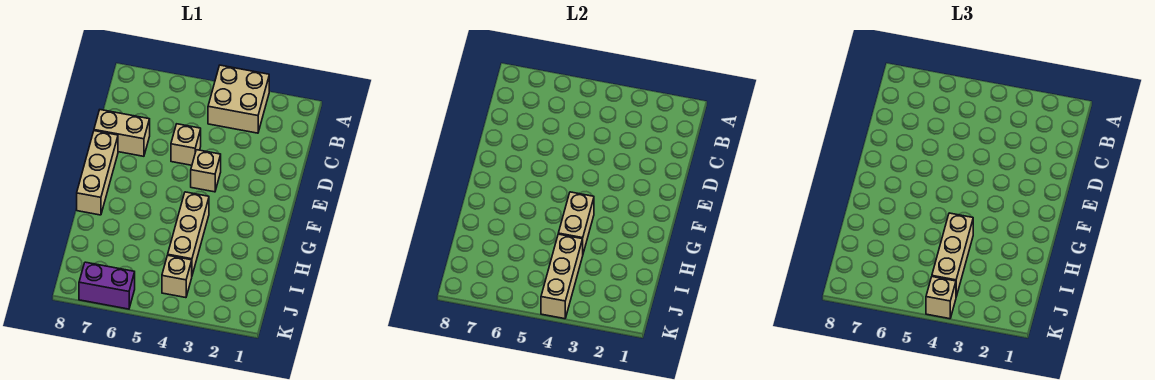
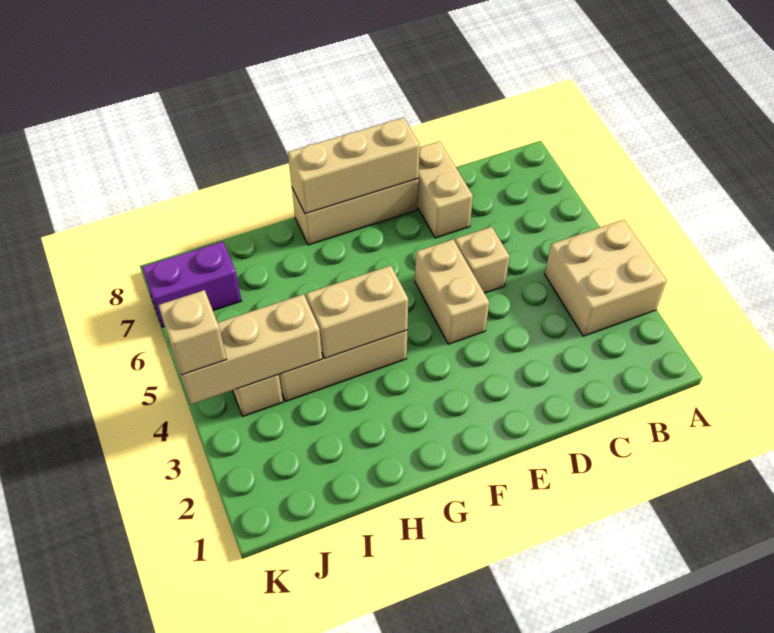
tan brick E4 level 1 -> tan brick E4:E5 level 1
tan brick H4:J4 level 3 -> tan brick E8:G8 level 2
purple brick K6:K7 level 1 -> purple brick J7:K7 level 1

